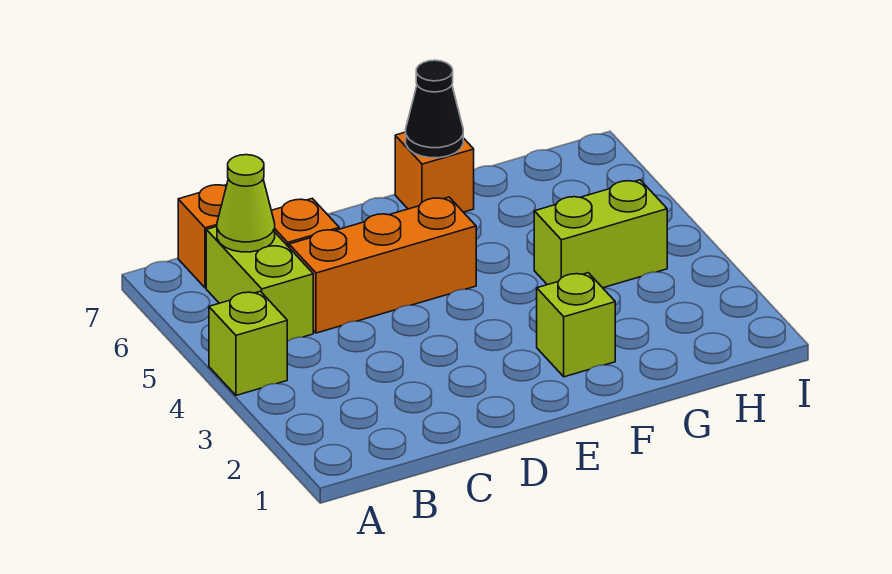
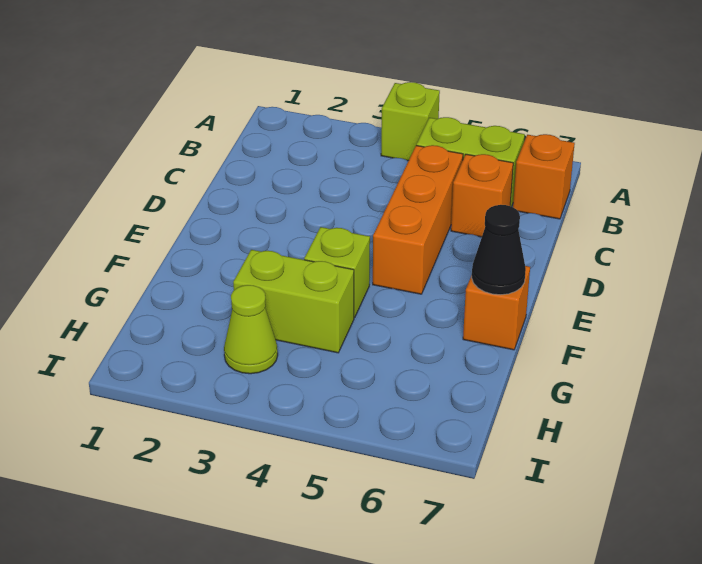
lime cone B6 level 2 -> lime cone H3 level 1
lime brick F2 level 1 -> lime brick F4 level 1
lime brick G4:H4 level 1 -> lime brick G3:G4 level 1

